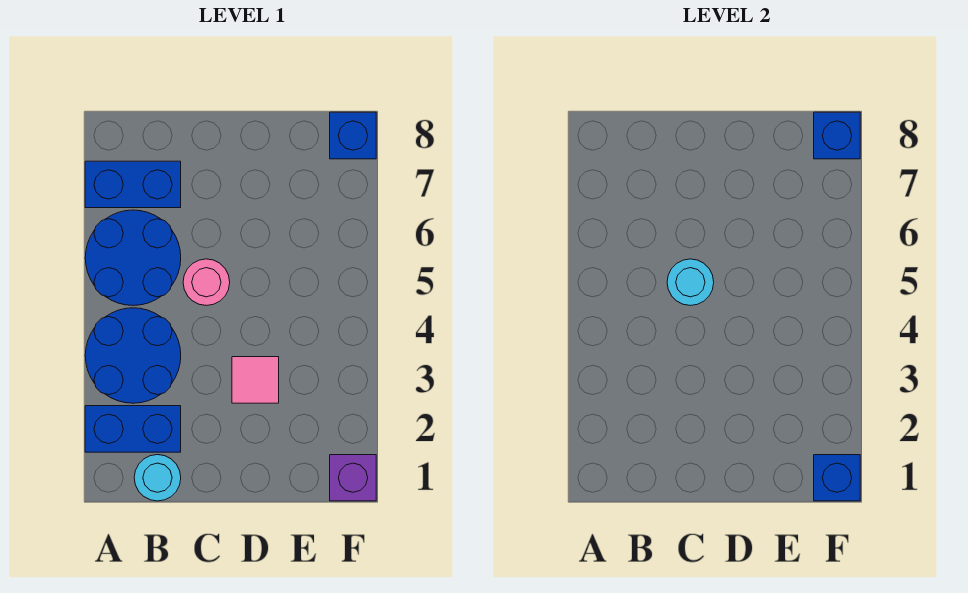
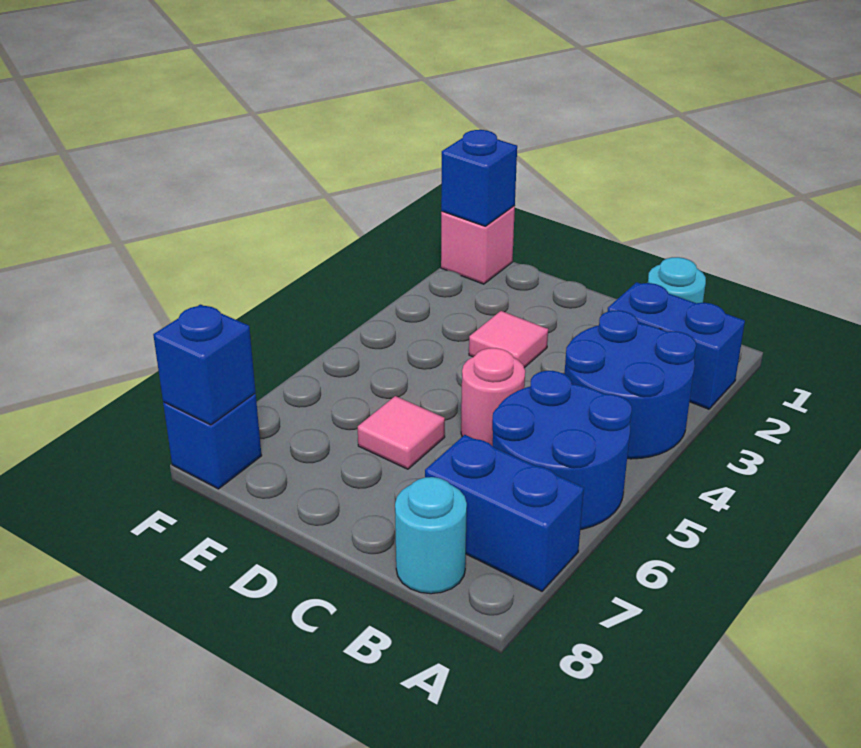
cyan round brick C5 level 2 -> cyan round brick B8 level 1
none -> pink tile D6 level 1
purple brick F1 level 1 -> pink brick F1 level 1

